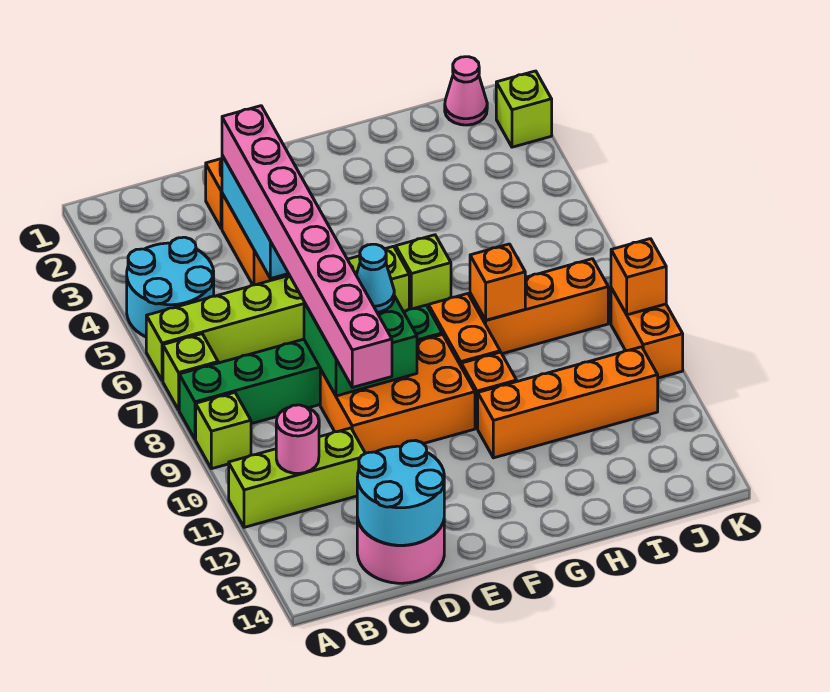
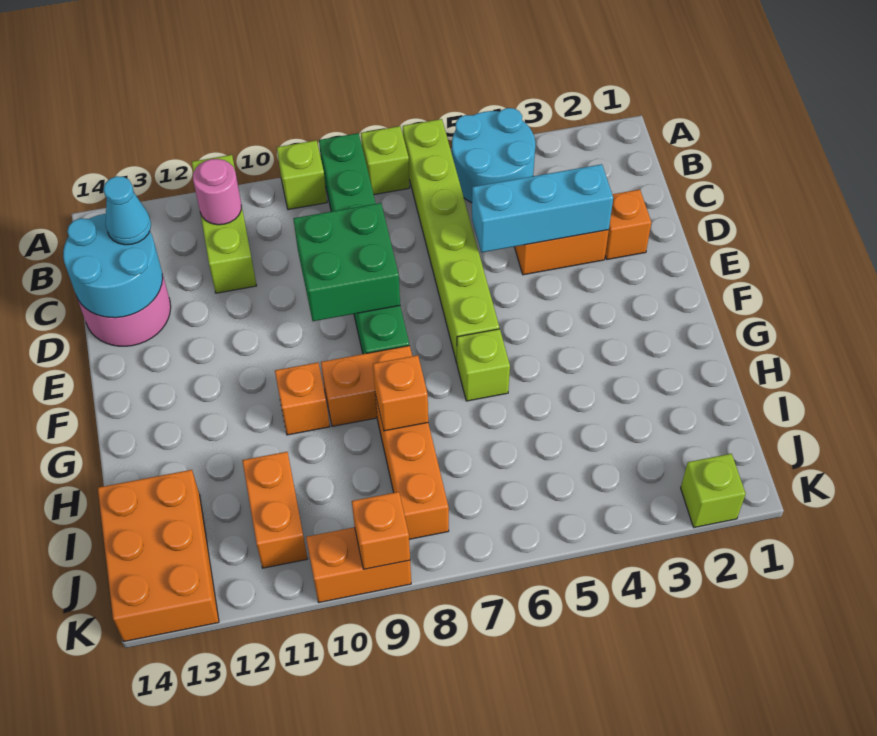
pink brick D3:D10 level 3 -> none
orange brick D9:F10 level 1 -> orange brick I13:K14 level 1
cyan cone E8 level 3 -> cyan cone C13 level 3
orange brick G11:J11 level 1 -> orange brick I11:J11 level 1
pink cone J1 level 1 -> none

